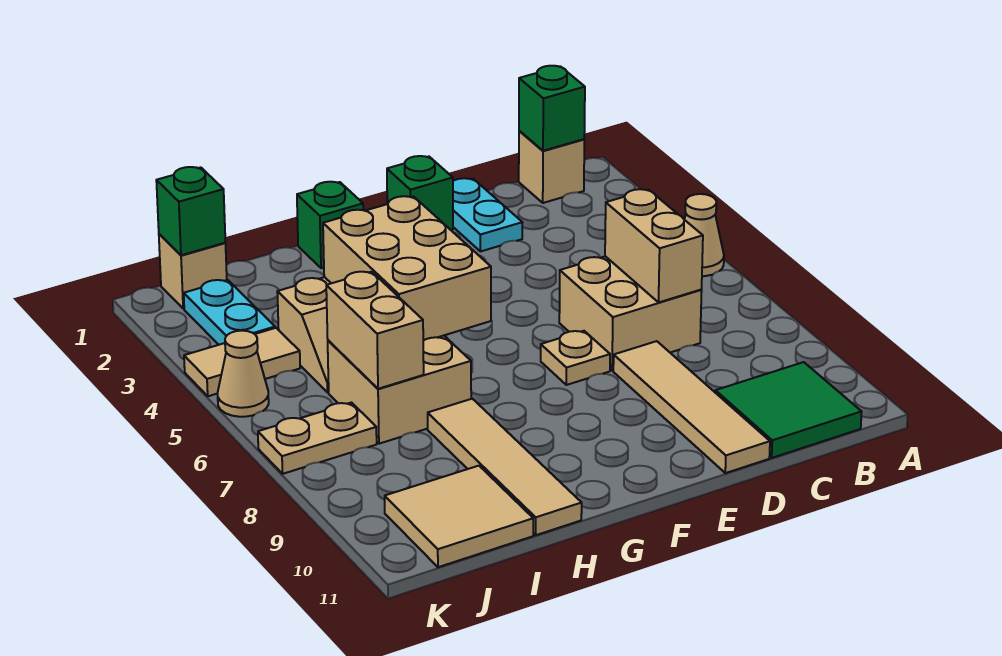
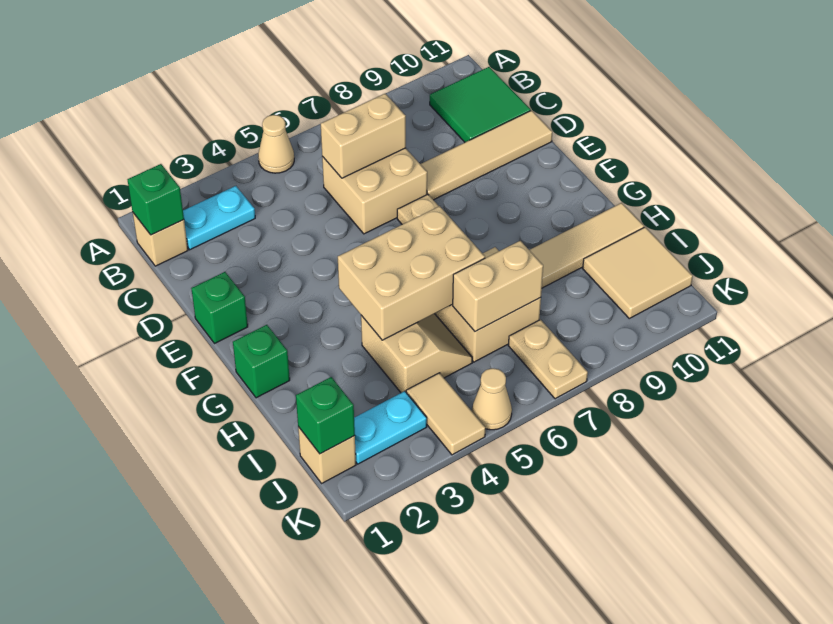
cyan plate D1:D2 level 1 -> cyan plate B2:B3 level 1

